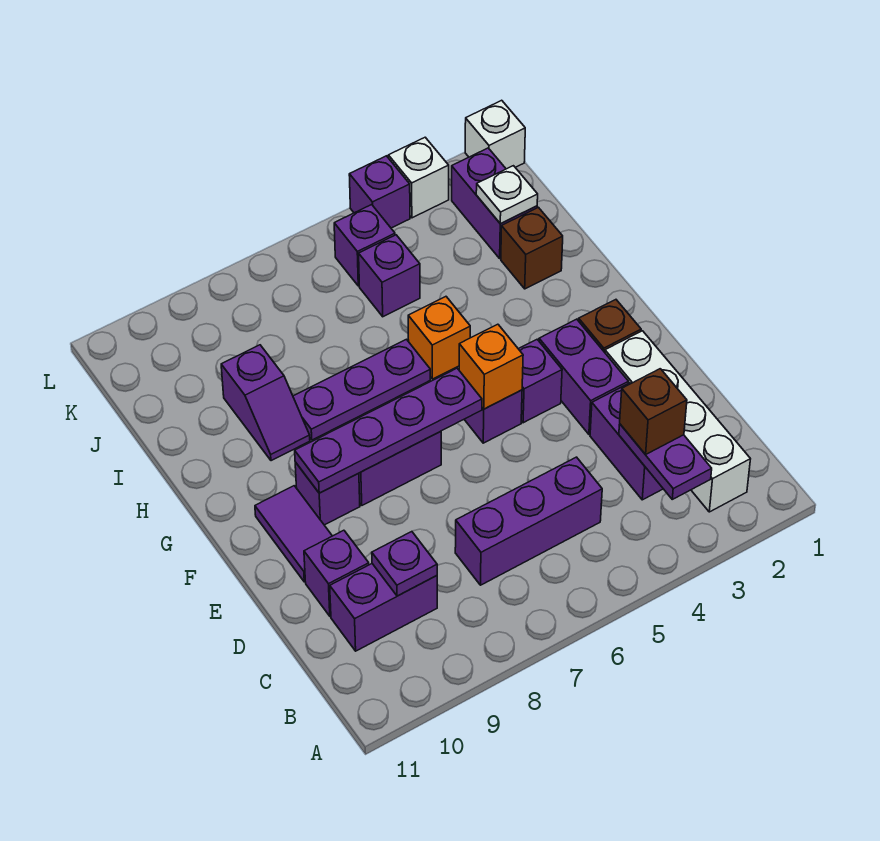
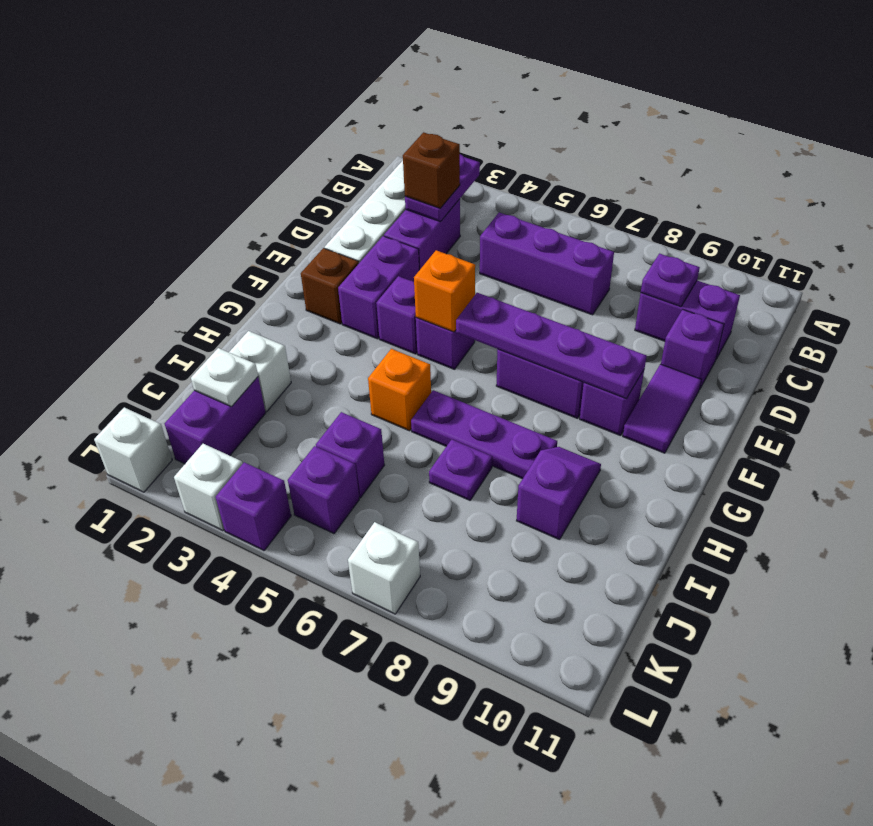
brown brick I2 level 1 -> white brick I2 level 1
none -> purple plate I7 level 1
none -> white brick L7 level 1

